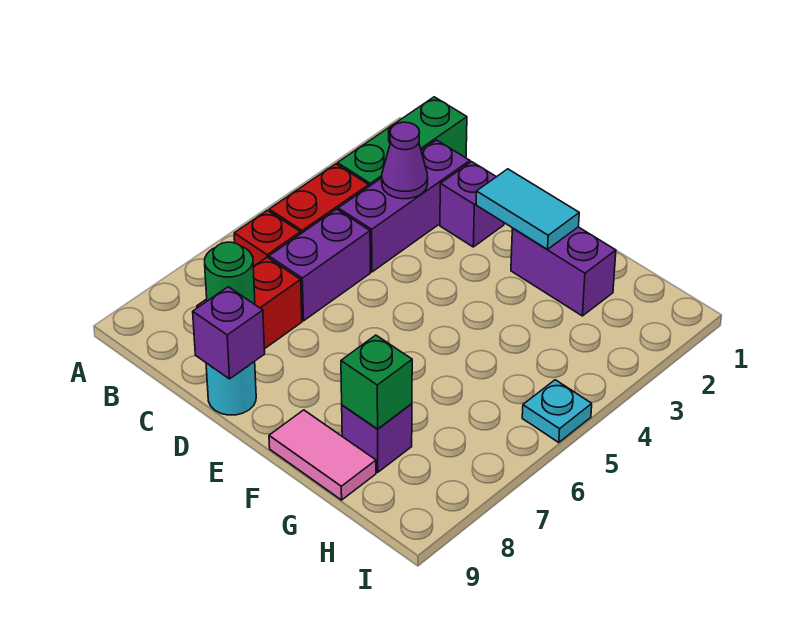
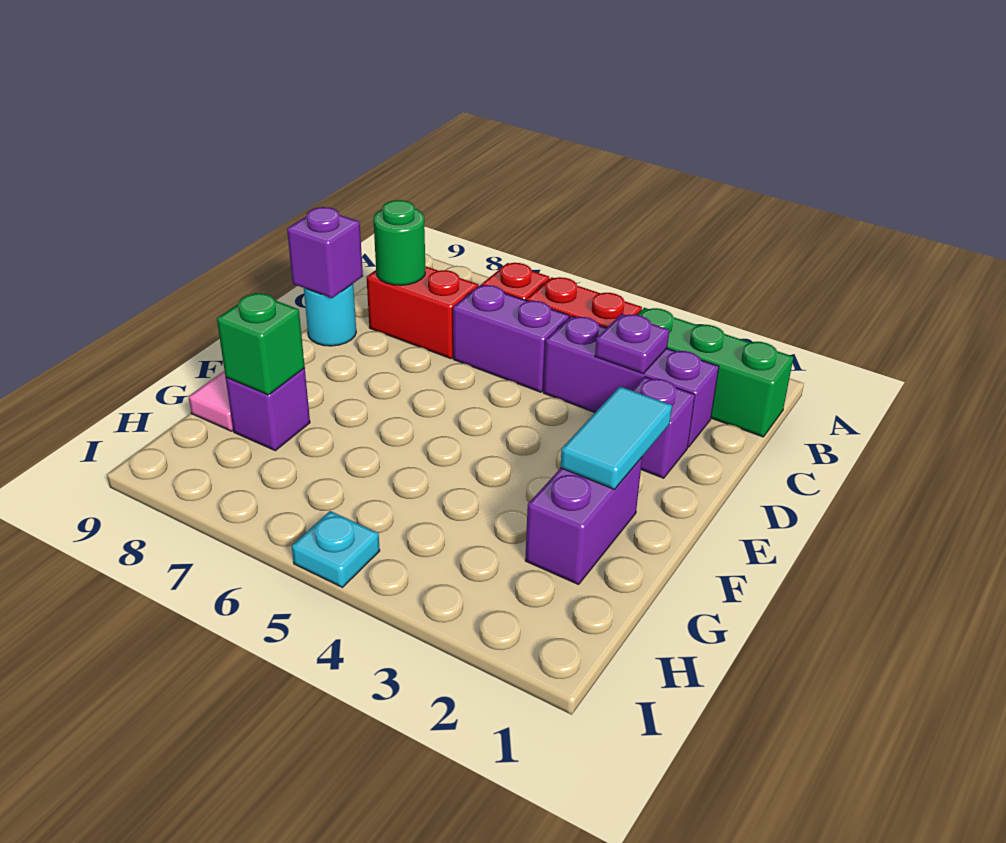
purple cone C3 level 2 -> purple plate C3 level 2

